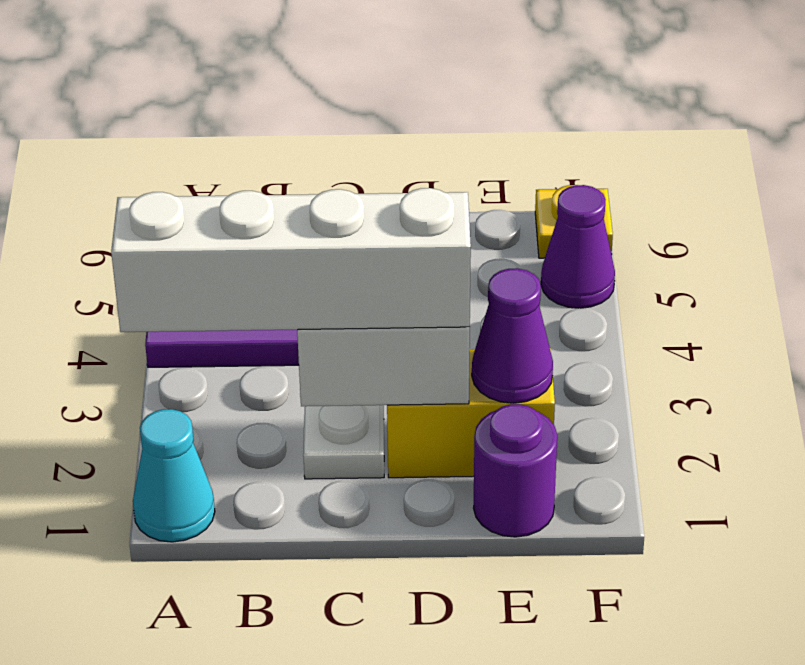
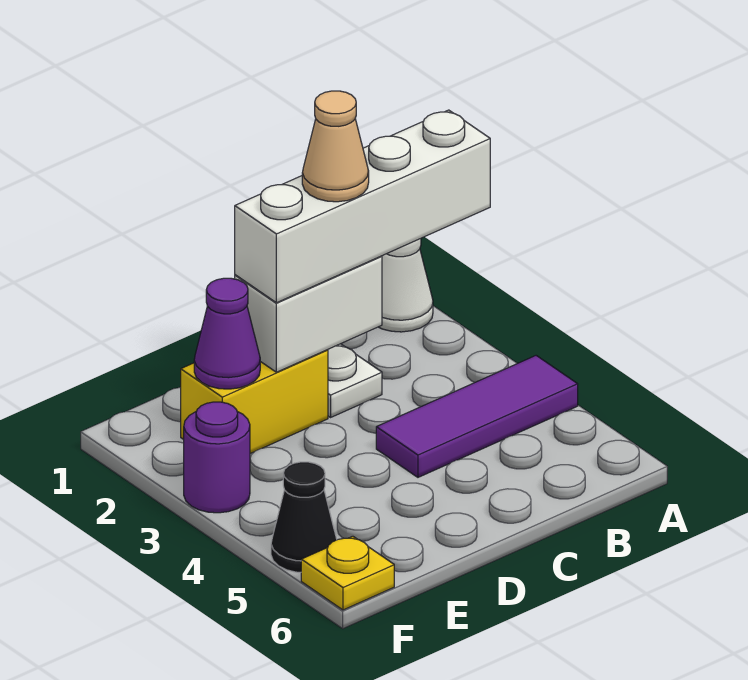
cyan cone A1 level 1 -> white cone A1 level 1
none -> tan cone C2 level 4
purple round brick E1 level 1 -> purple round brick F3 level 1
purple cone F5 level 1 -> black cone F5 level 1

